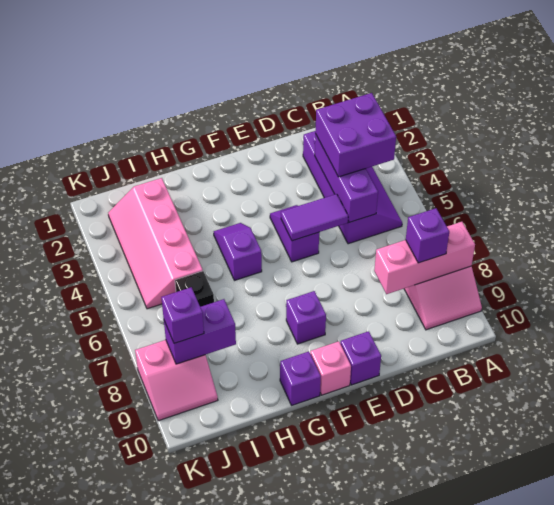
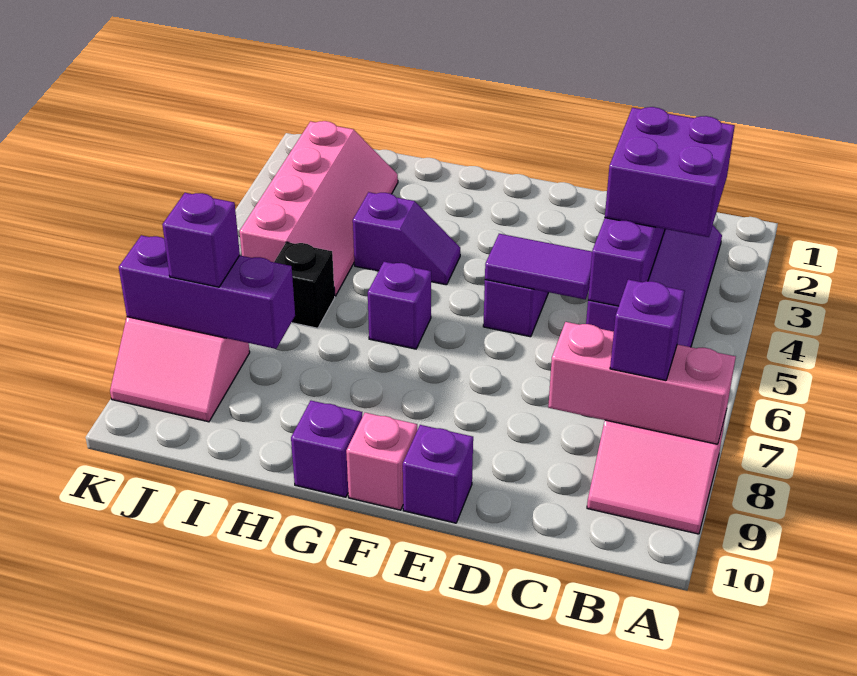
purple brick F8 level 1 -> purple brick G6 level 1
purple slope G4:G5 level 1 top 5 -> purple slope G4:H4 level 1 top H
pink slope I2:J5 level 1 top I -> pink slope I2:J5 level 1 top J
purple brick I8:J8 level 2 -> purple brick I8:K8 level 2

